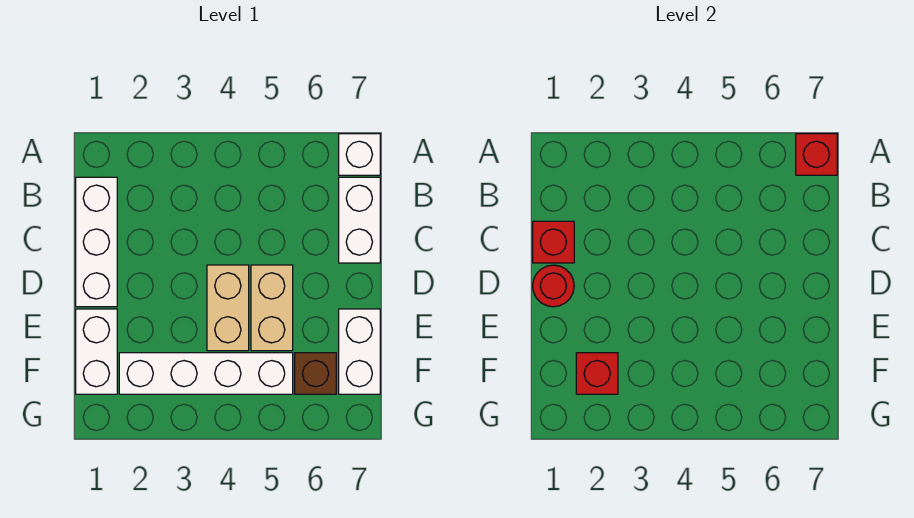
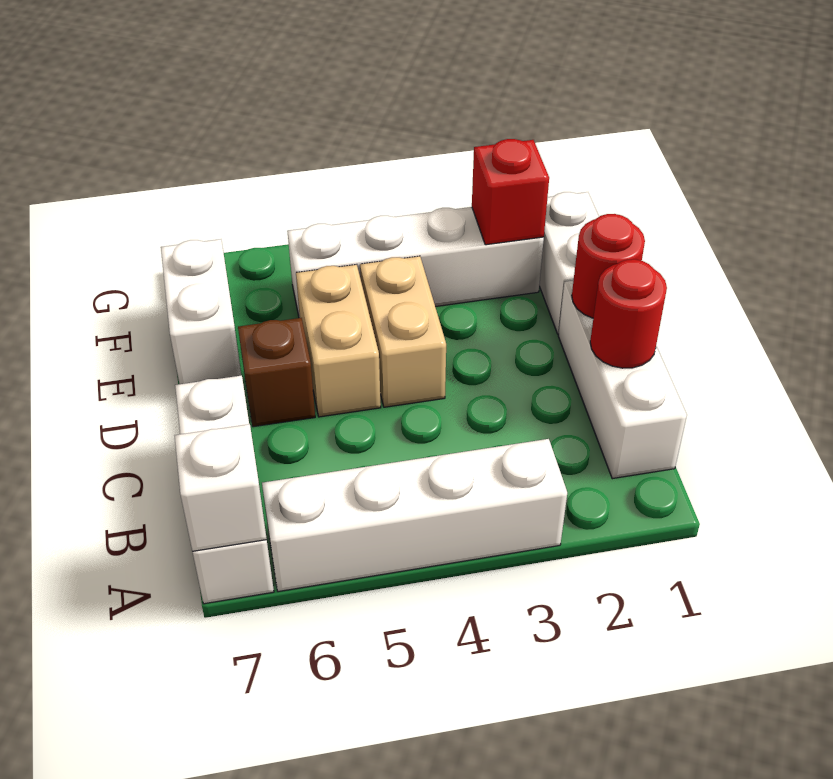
none -> white brick A3:A6 level 1
red brick A7 level 2 -> white brick A7 level 2
red brick C1 level 2 -> red round brick C1 level 2
brown brick F6 level 1 -> brown brick D6 level 1

